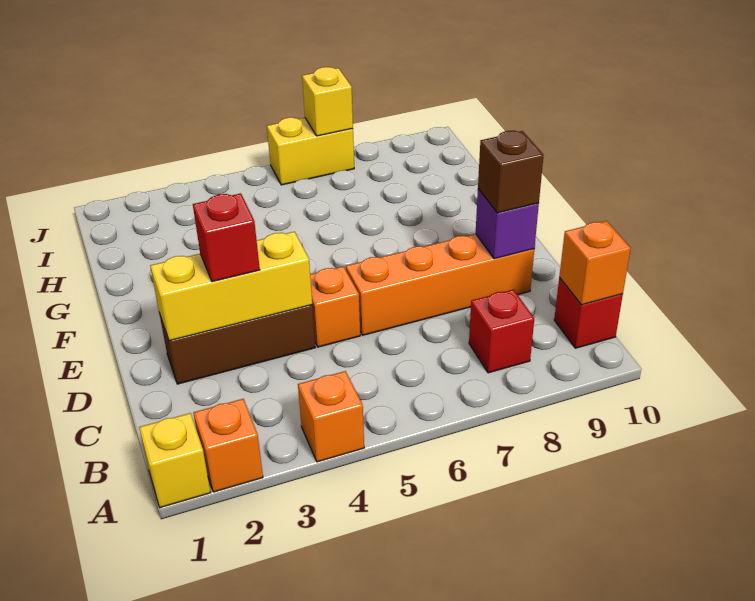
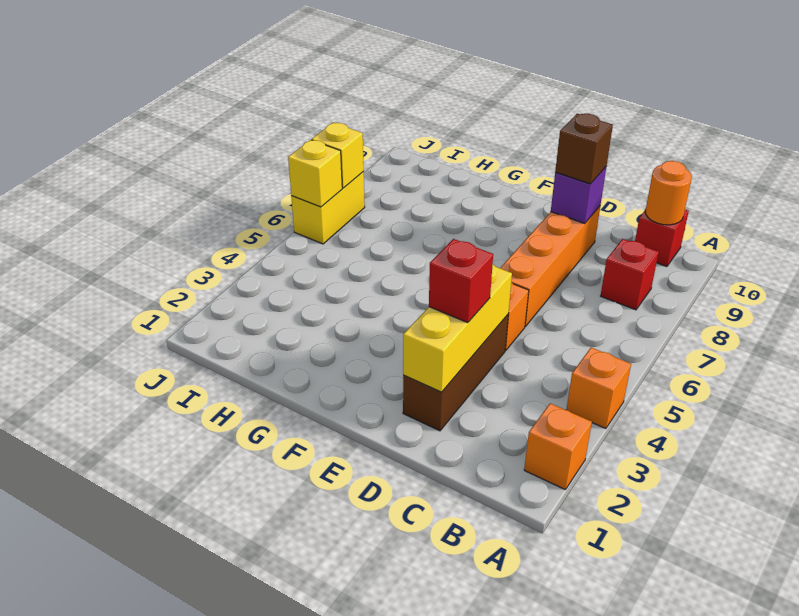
yellow brick A1 level 1 -> yellow brick J6 level 2
orange brick B10 level 2 -> orange round brick B10 level 2

